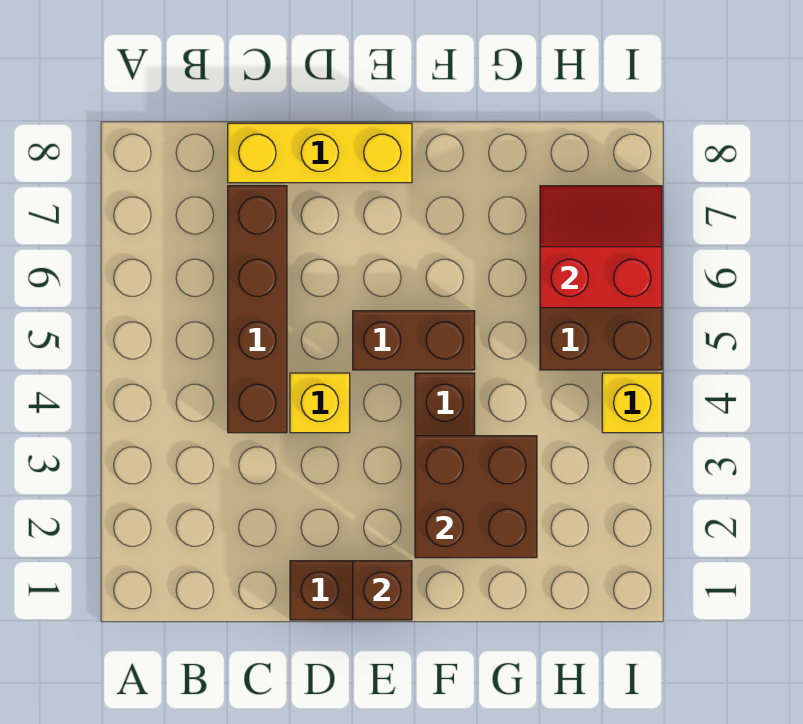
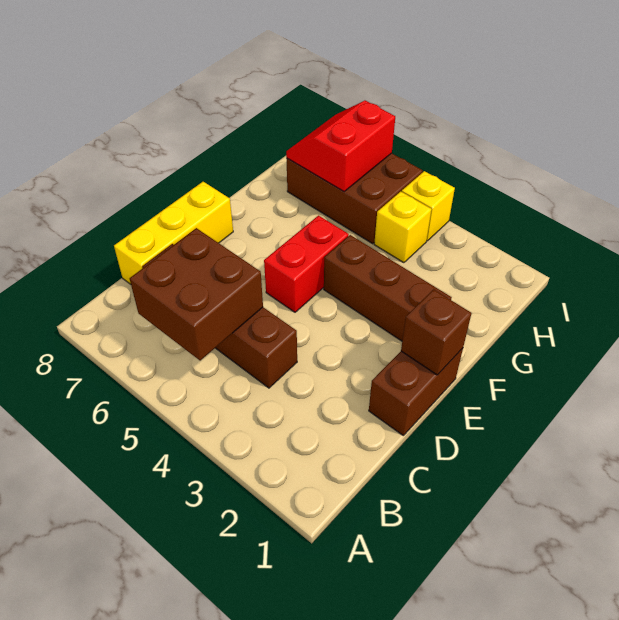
yellow brick D4 level 1 -> yellow brick H4 level 1
brown brick E5:F5 level 1 -> red brick E5:F5 level 1
brown brick F2:G3 level 2 -> brown brick B5:C6 level 2

